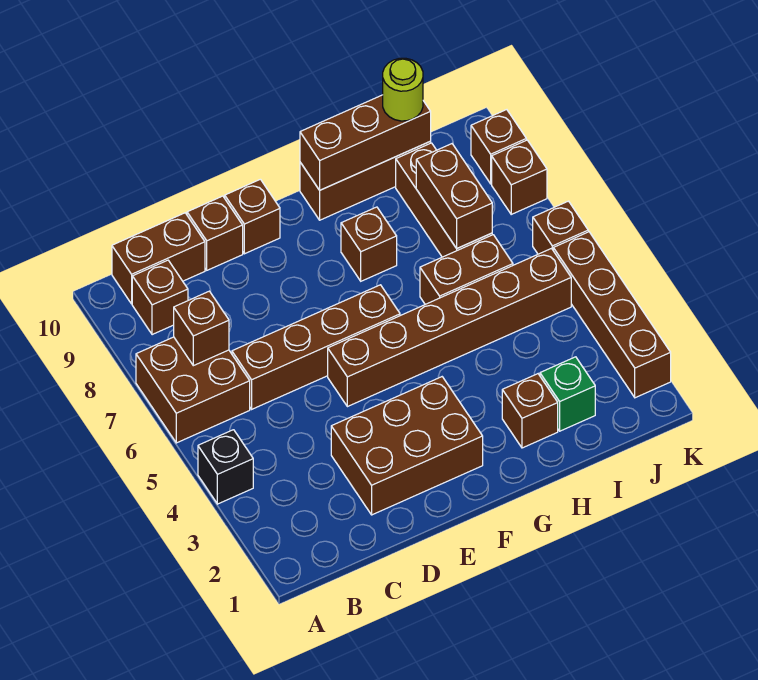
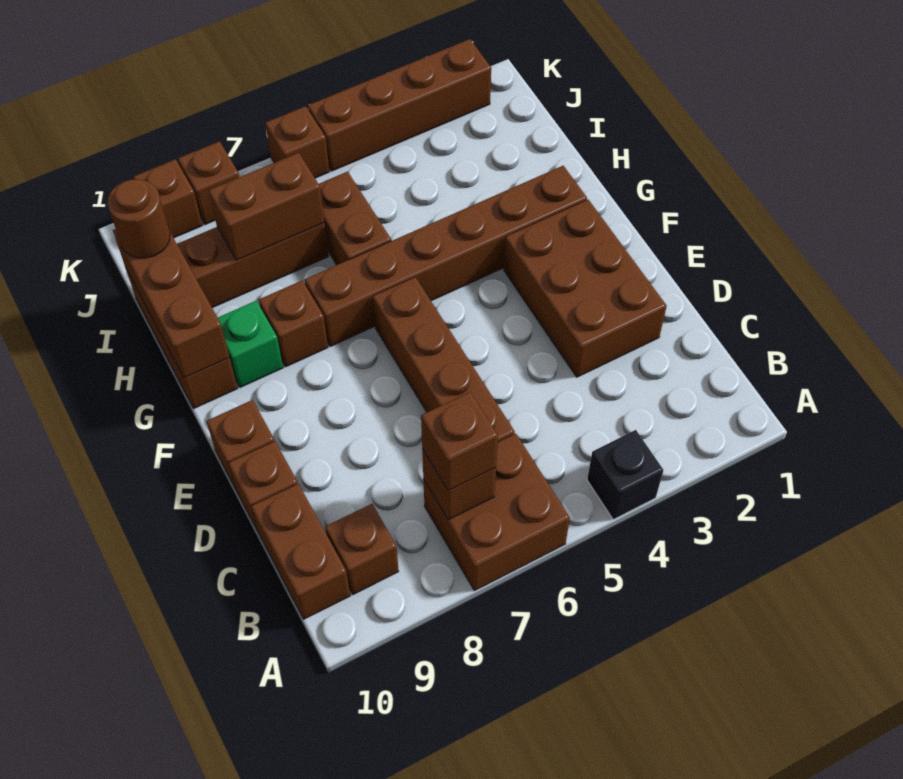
brown brick E5:J5 level 1 -> brown brick G2:G7 level 1
brown brick H2 level 1 -> brown brick B7 level 3
green brick I2 level 1 -> green brick G9 level 1
lime round brick I10 level 3 -> brown round brick I10 level 3

